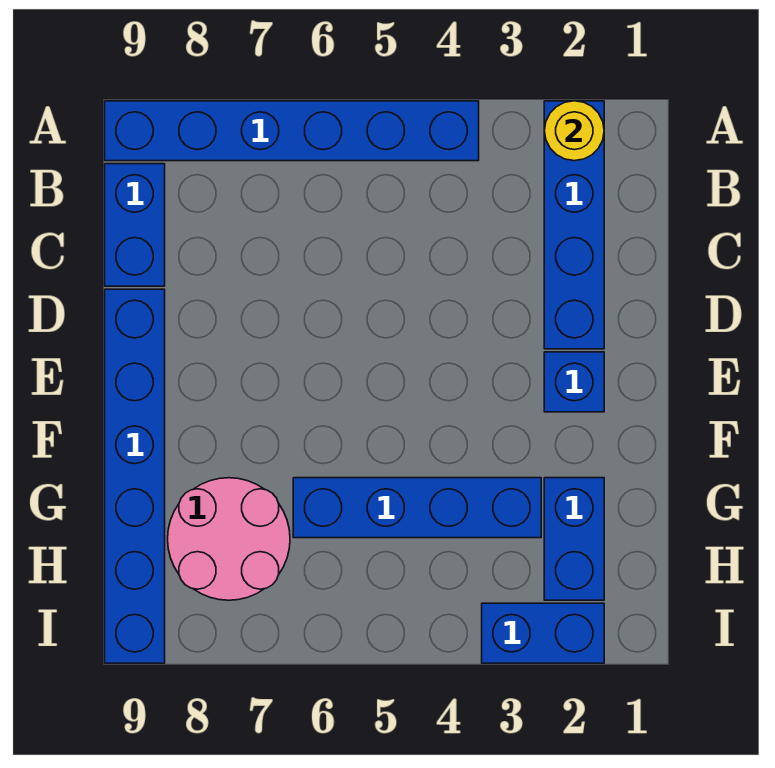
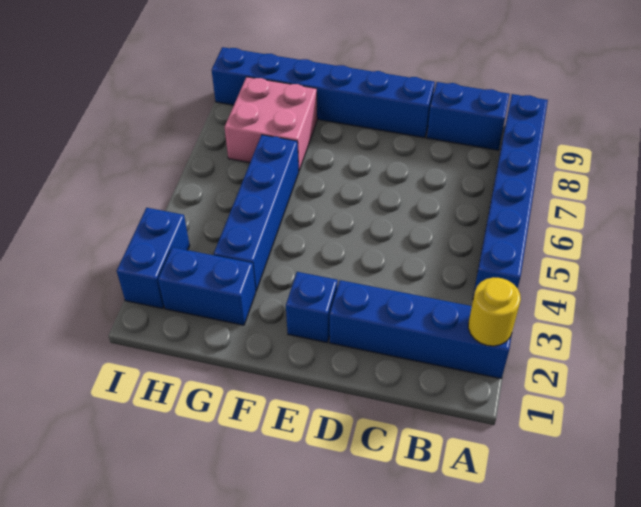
pink round brick G7:H8 level 1 -> pink brick G7:H8 level 1

